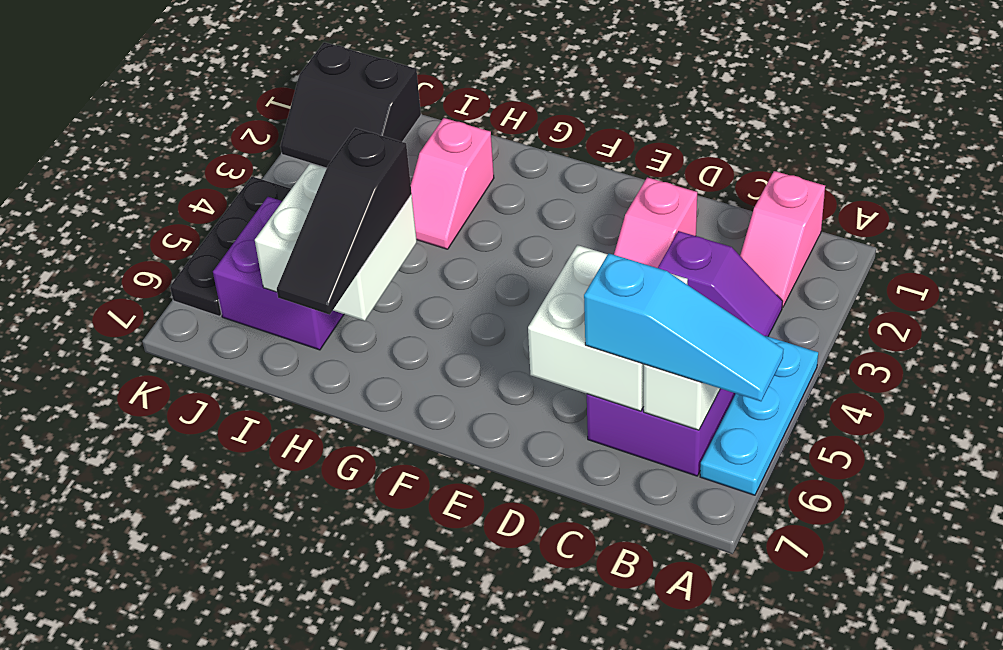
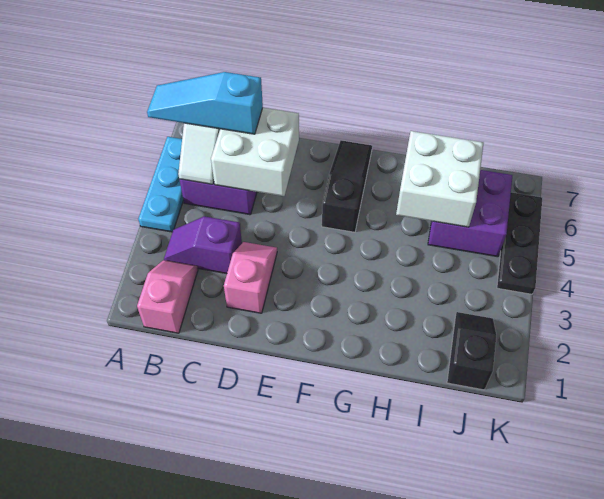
pink slope H2:H3 level 1 top 2 -> none
black slope H5:H7 level 3 top 5 -> black slope F5:F7 level 1 top 5
black slope J1:K2 level 1 top 1 -> black slope J1:J2 level 1 top 1

